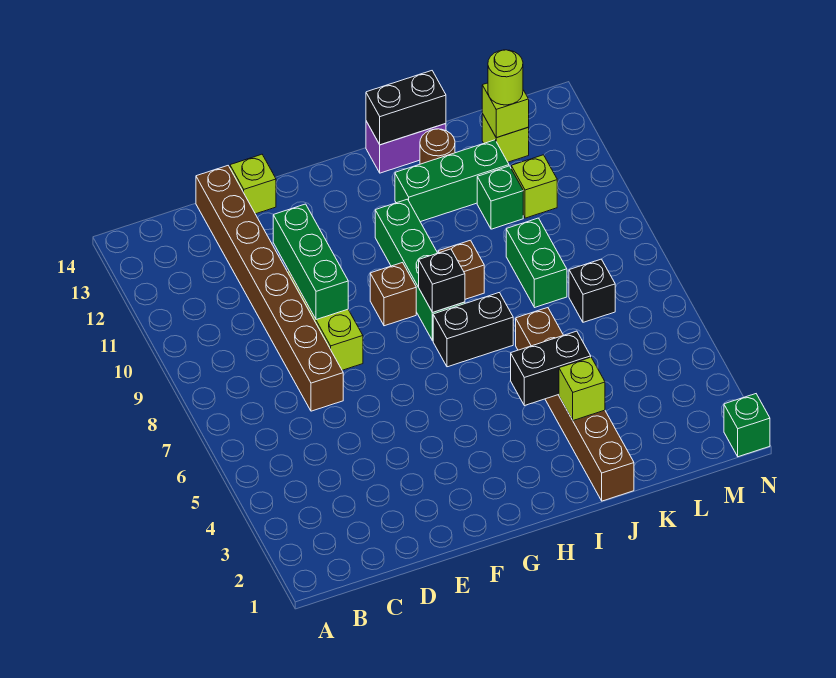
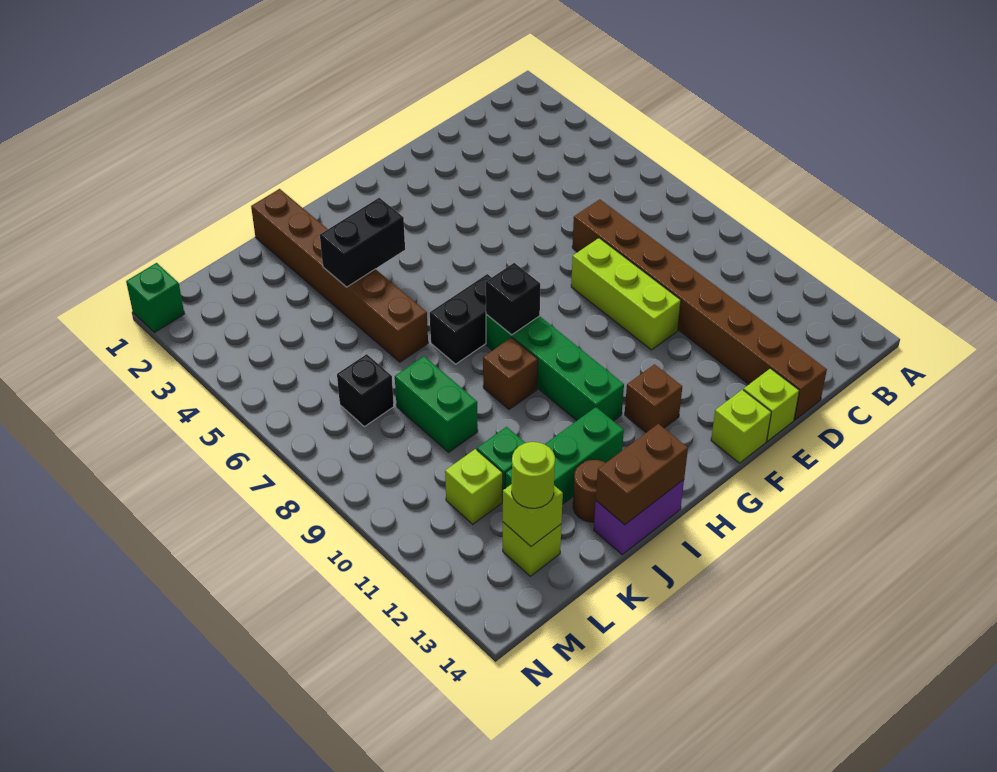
green brick E9:E11 level 2 -> none
brown brick G9 level 1 -> brown brick G12 level 1
black brick I14:J14 level 2 -> brown brick I14:J14 level 2
lime brick J3 level 2 -> lime brick F14 level 1

